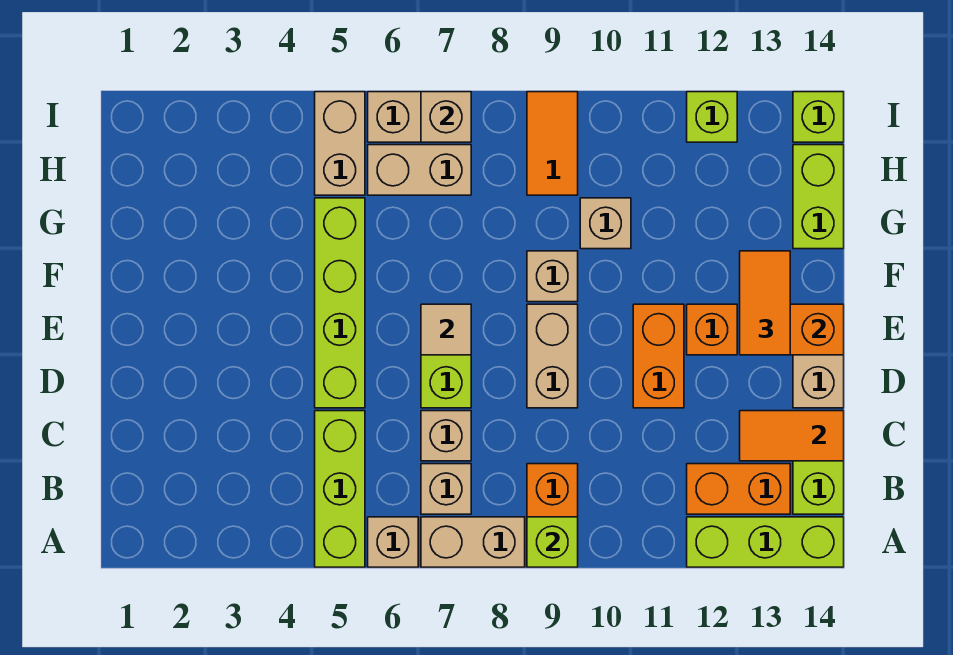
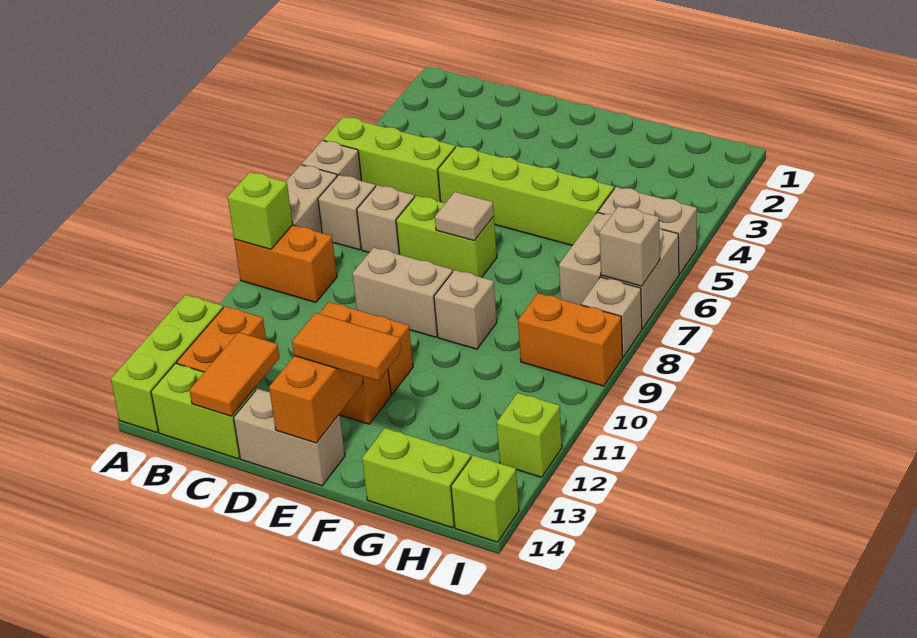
tan brick G10 level 1 -> tan brick I8 level 1
orange tile H9:I9 level 1 -> orange brick H9:I9 level 1

